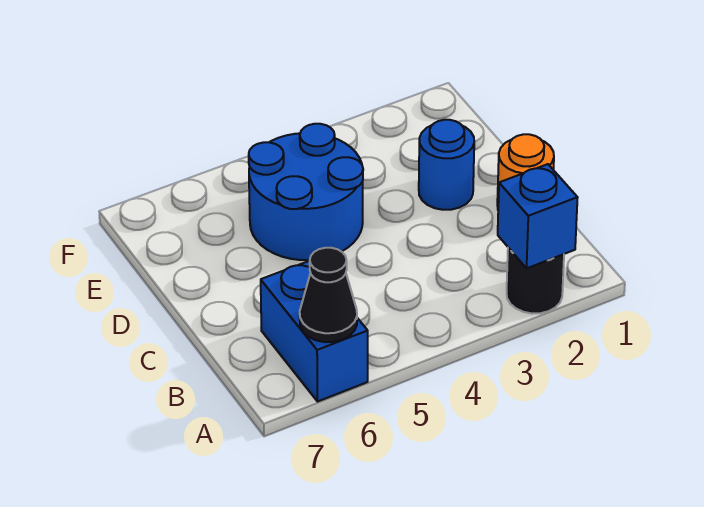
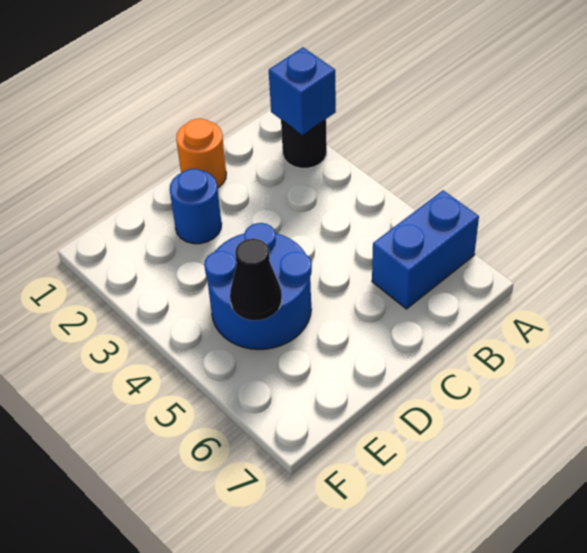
black cone A6 level 2 -> black cone E5 level 2

